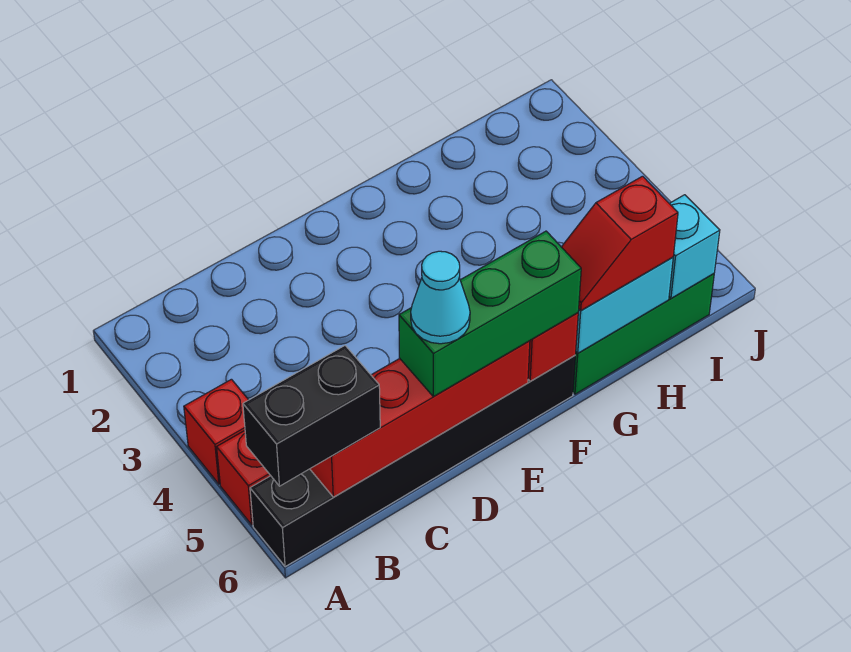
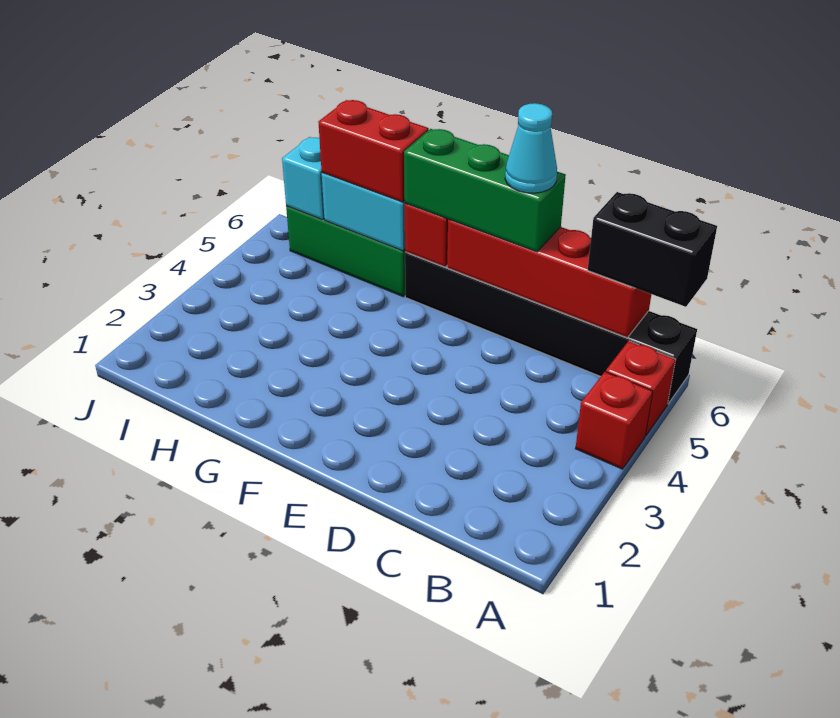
red slope G6:H6 level 3 top H -> red brick G6:H6 level 3

